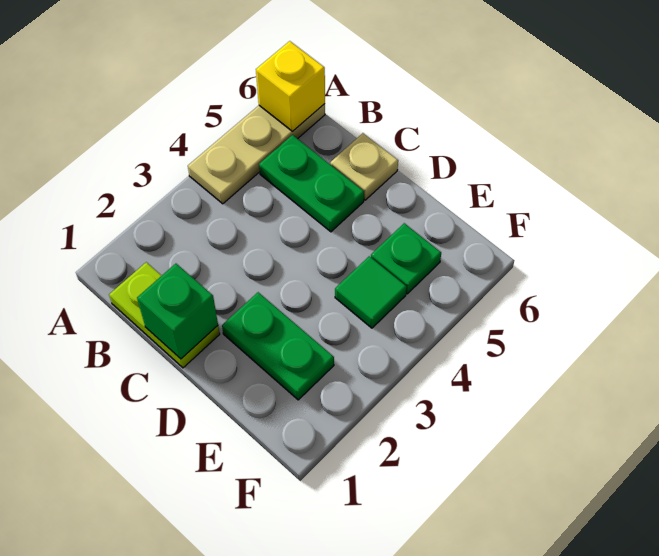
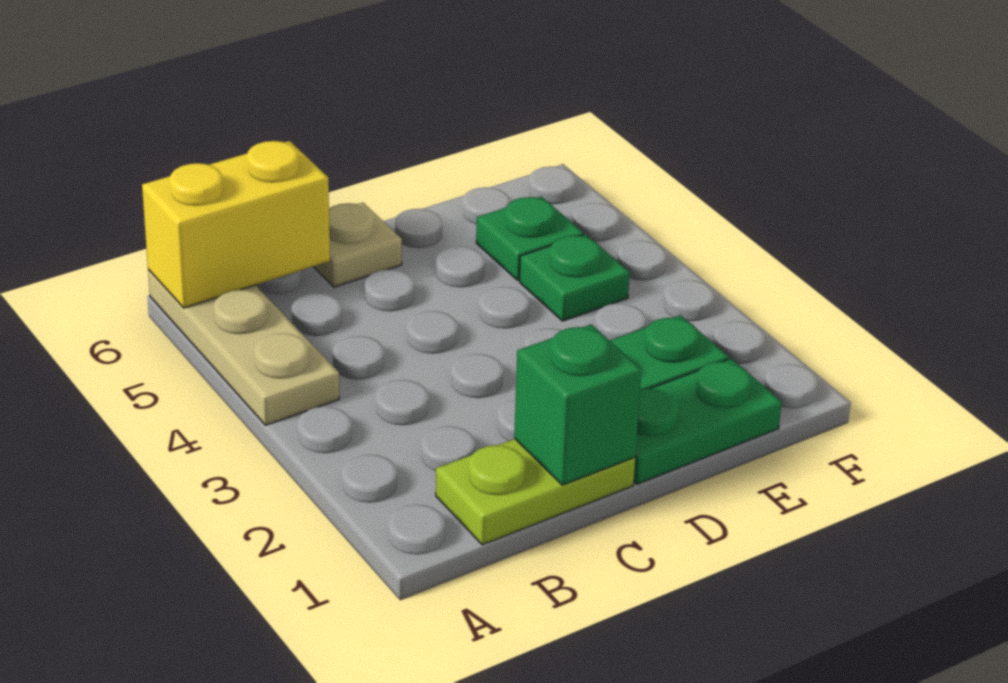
yellow brick A6 level 2 -> yellow brick A6:B6 level 2
green plate B5:C5 level 1 -> green plate D1:E1 level 1
green tile E4 level 1 -> green plate E4 level 1

